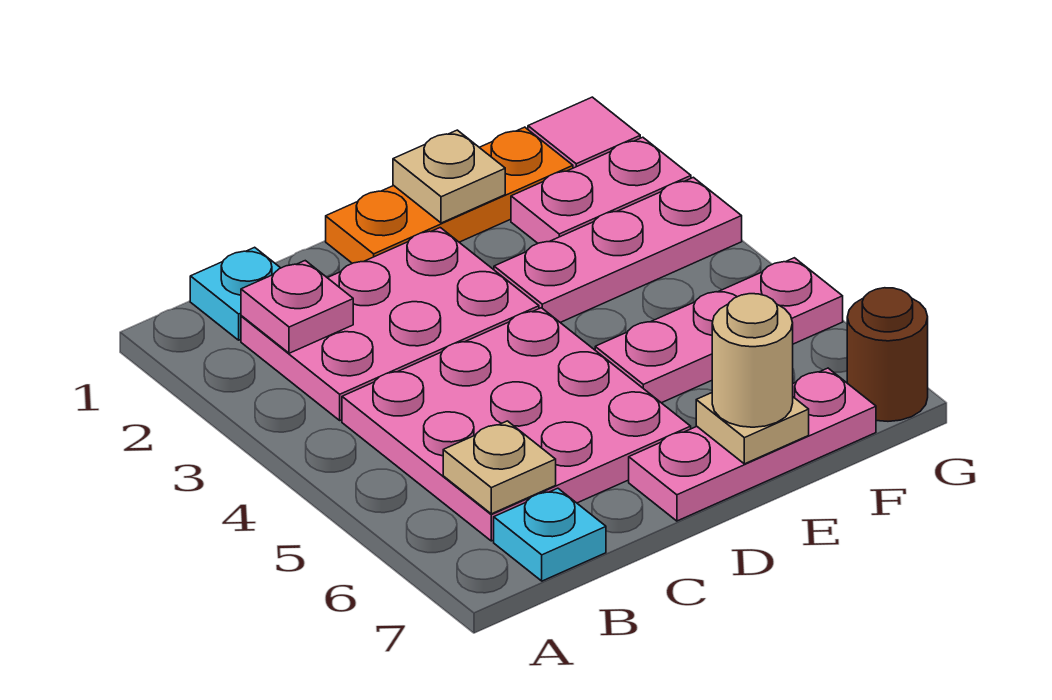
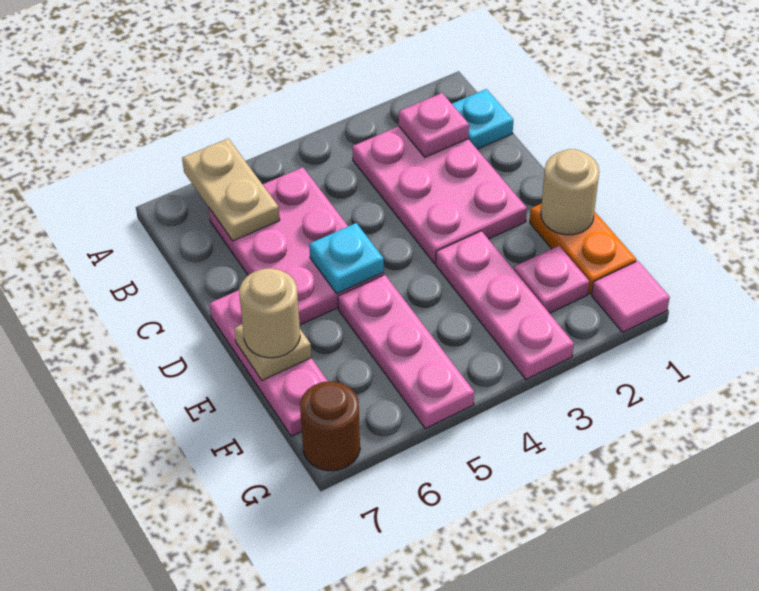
pink plate B4:D6 level 1 -> pink plate B5:D6 level 1
tan plate B6 level 2 -> tan plate A6:B6 level 2
cyan plate B7 level 1 -> cyan plate D5 level 2
orange plate D1:F1 level 1 -> orange plate E1:F1 level 1
tan plate E1 level 2 -> tan round brick E1 level 2
pink plate F2:G2 level 1 -> pink plate F2 level 1

